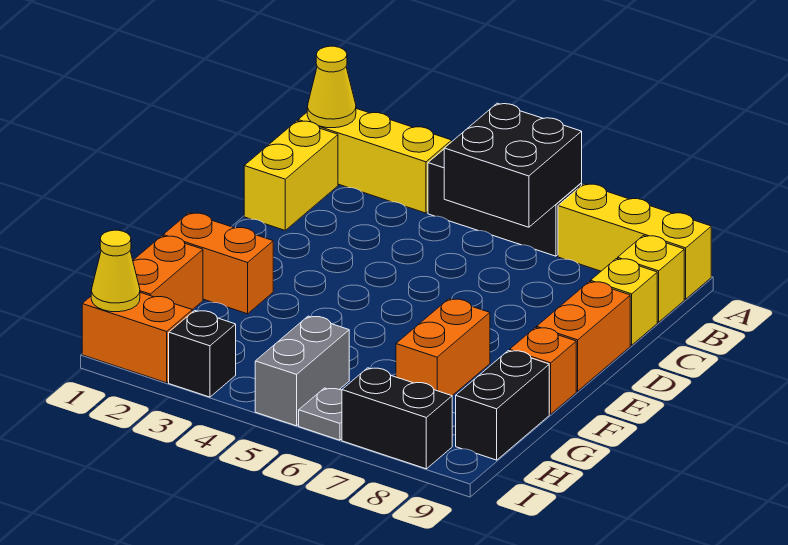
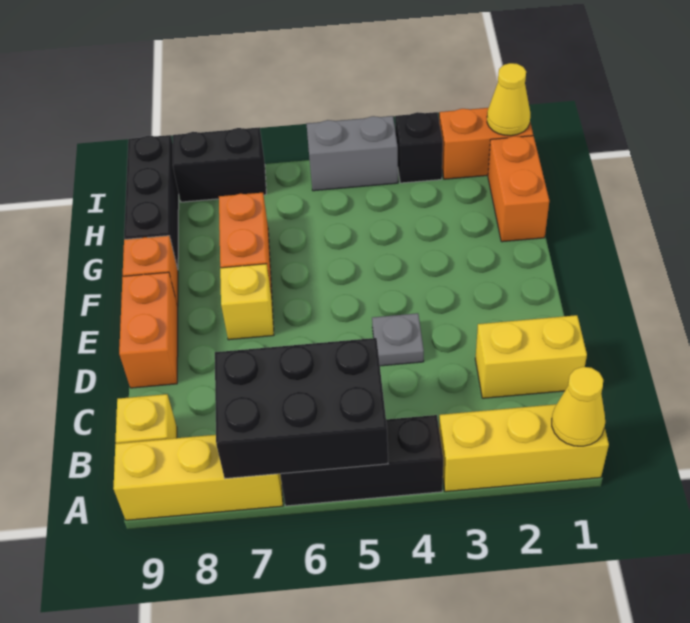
black brick A5:B6 level 2 -> black brick A5:B7 level 2
yellow brick B1:C1 level 1 -> yellow brick C1:C2 level 1
yellow brick C9 level 1 -> yellow brick E7 level 1
orange brick F1:F2 level 1 -> none
black brick G9:H9 level 1 -> black brick G9:I9 level 1
grey brick H5:I5 level 1 -> grey brick I4:I5 level 1
grey plate I6 level 1 -> grey plate D4 level 1

